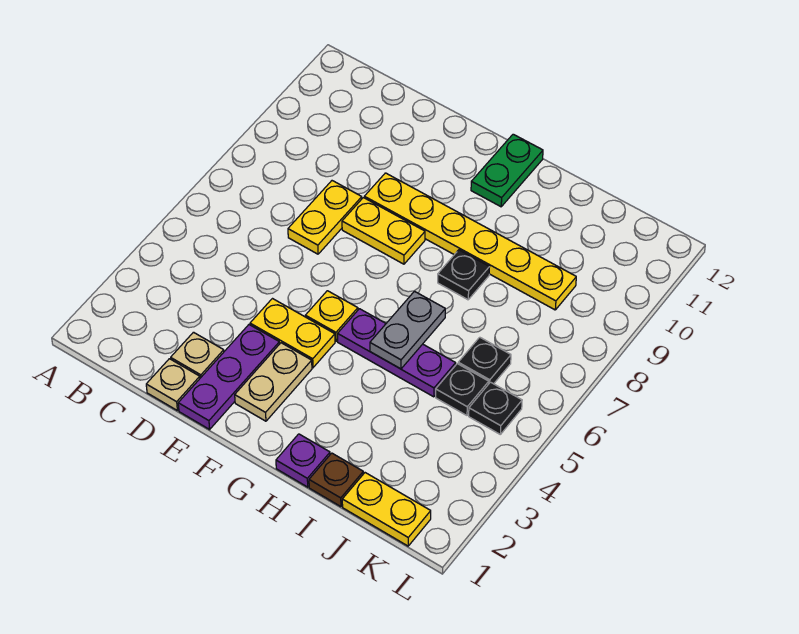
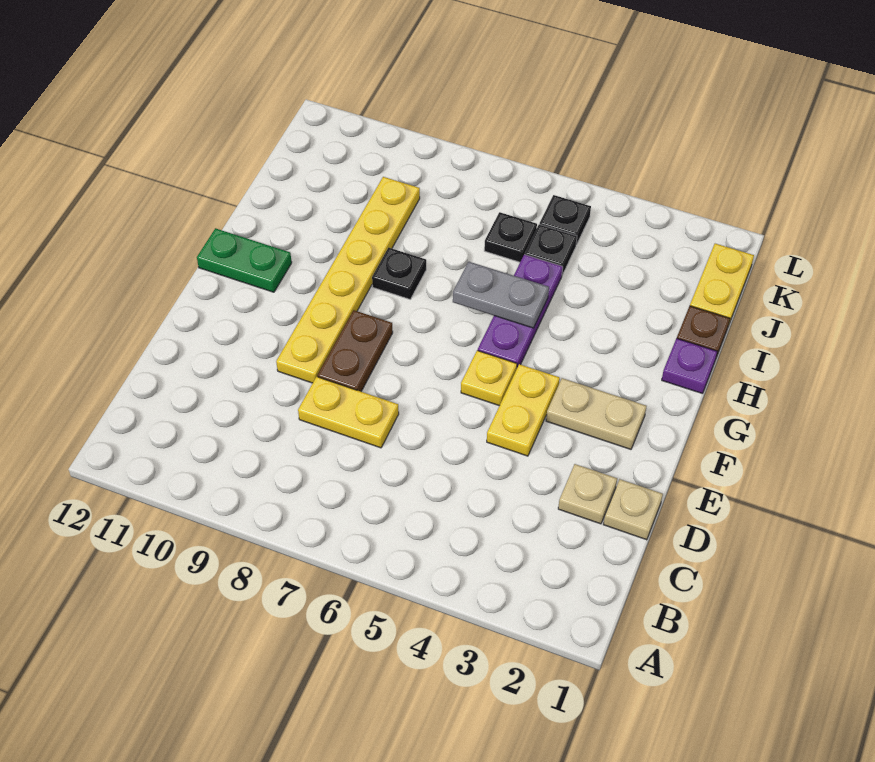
purple plate E1:E3 level 1 -> none
yellow plate E8:F8 level 1 -> brown plate E8:F8 level 1

